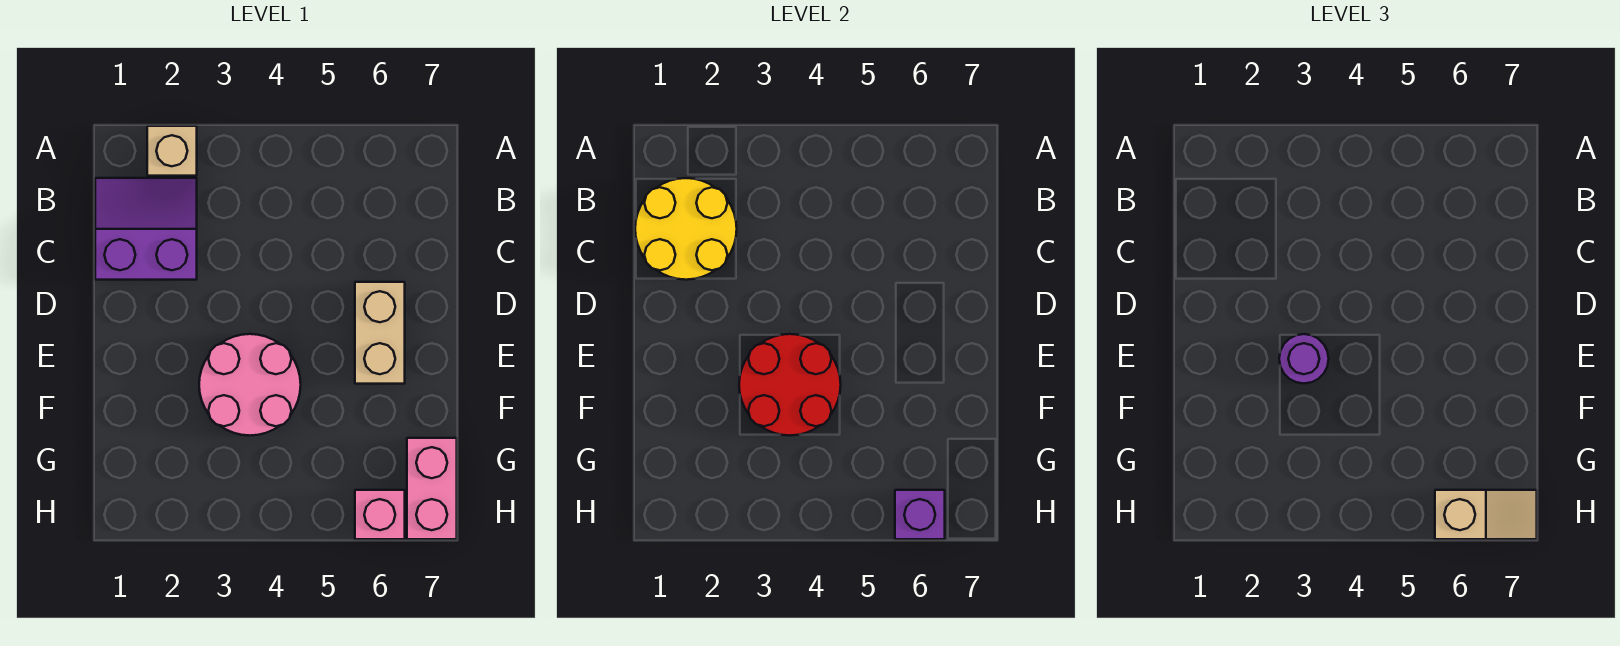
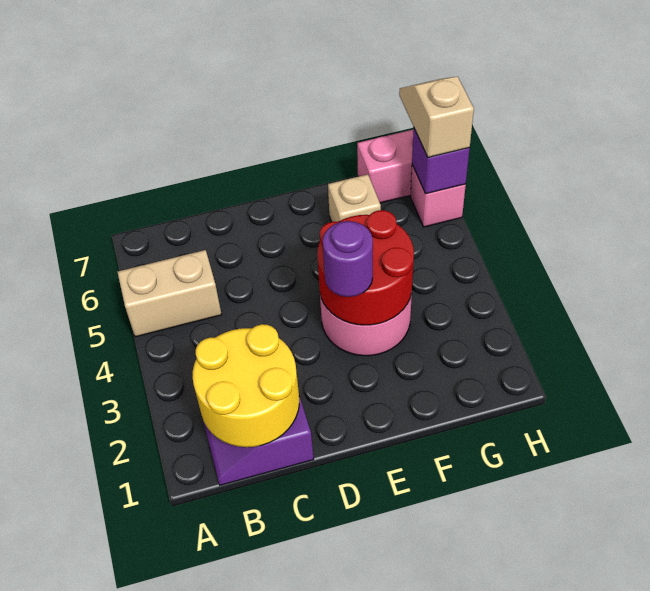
tan brick A2 level 1 -> tan brick F6 level 1
tan brick D6:E6 level 1 -> tan brick A5:B5 level 1

